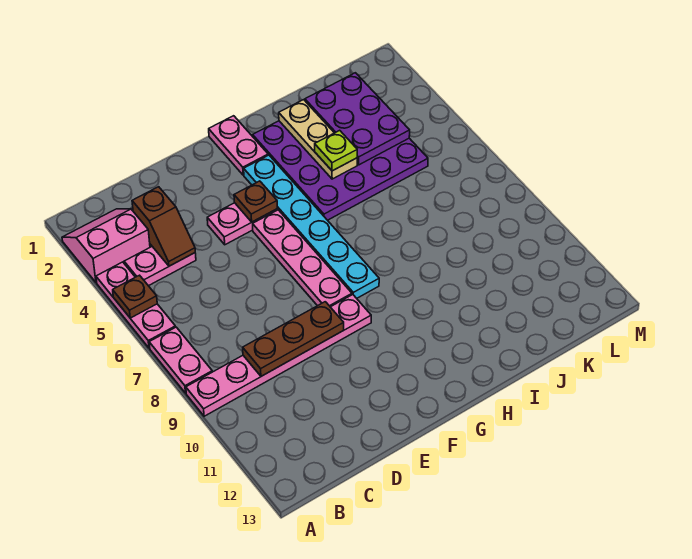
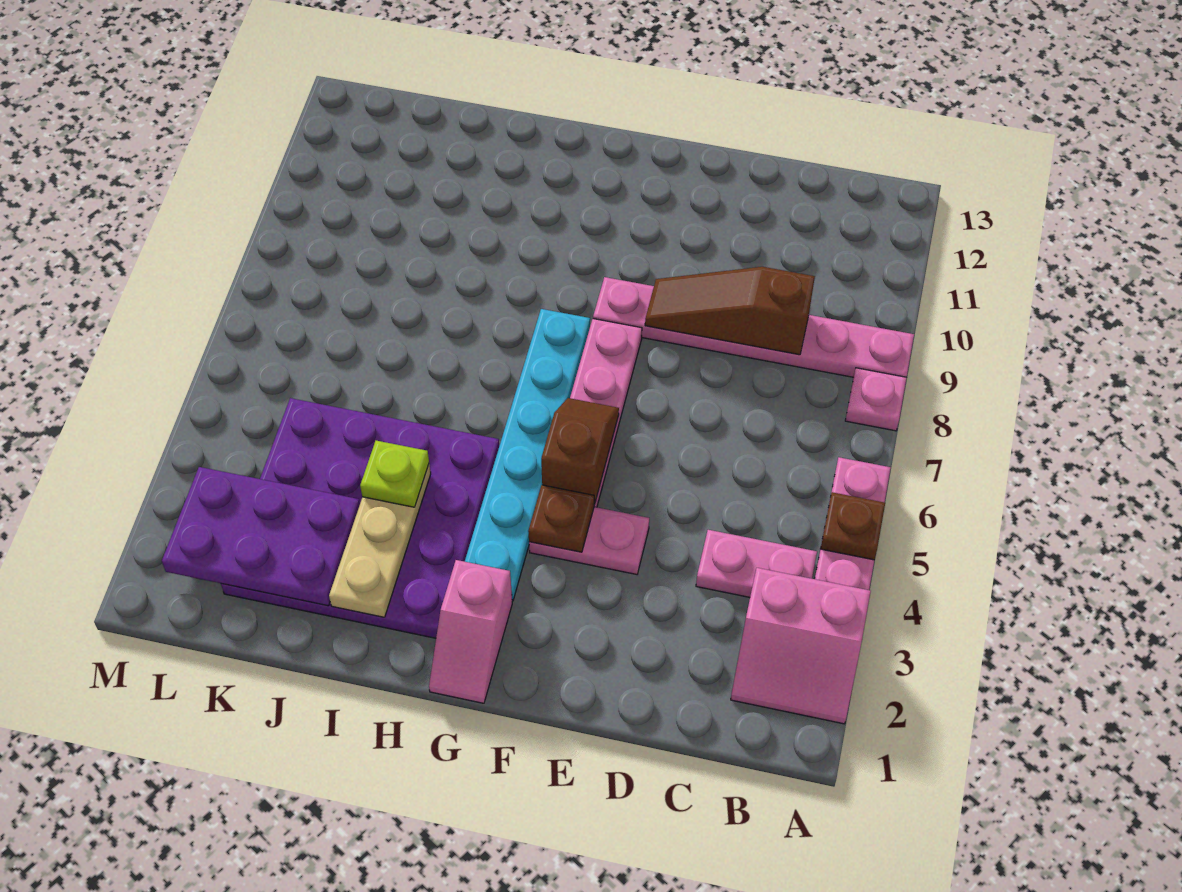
pink plate A7:A8 level 1 -> pink plate A8 level 1
brown slope C3:C4 level 2 top 3 -> brown slope F5:F6 level 2 top 5
brown plate C9:E9 level 2 -> brown slope C9:E9 level 2 top C
pink plate G1:G2 level 1 -> pink slope G1:G2 level 1 top 2
purple plate J2:K4 level 2 -> purple plate J2:L3 level 2

